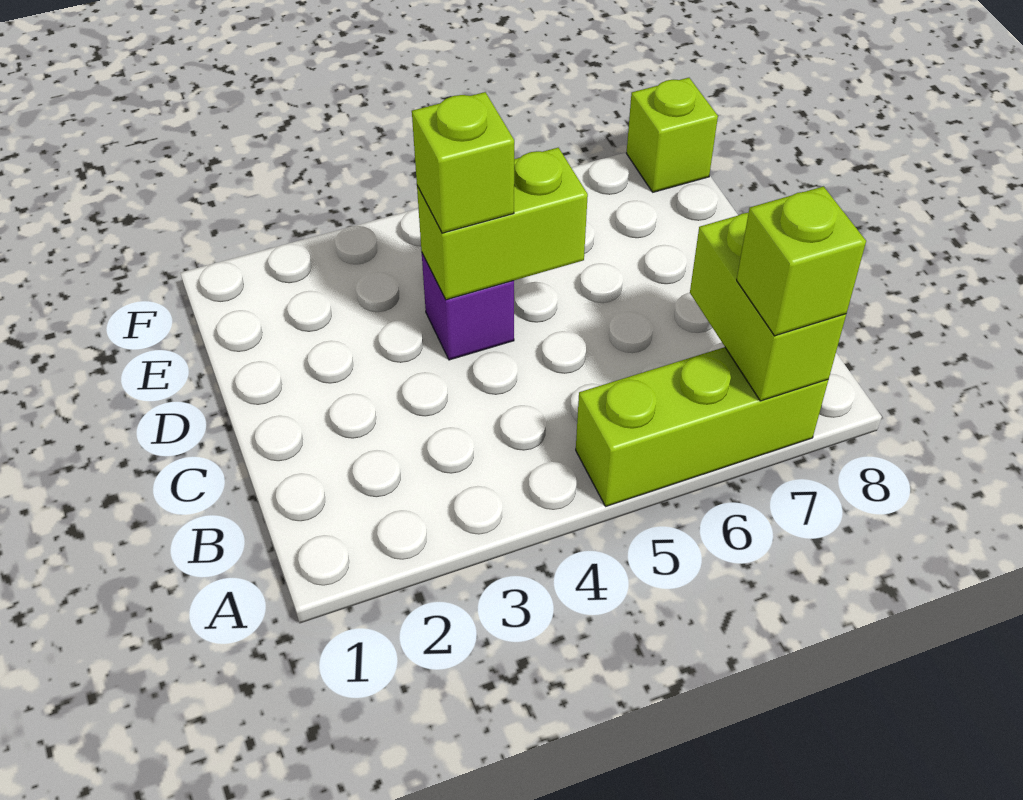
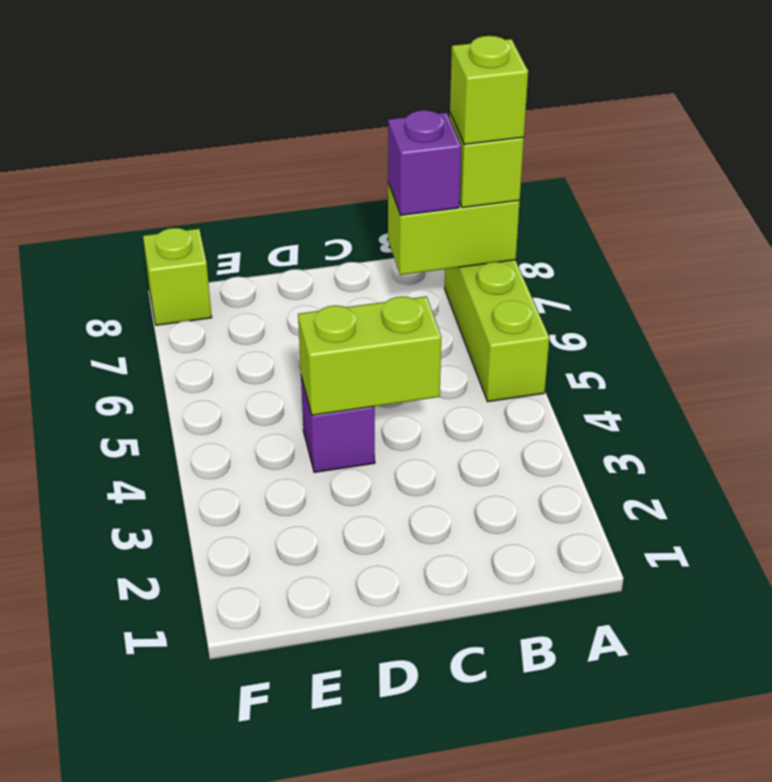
none -> purple brick B7 level 3
lime brick D4:D5 level 2 -> lime brick C4:D4 level 2
lime brick D4 level 3 -> lime brick A7 level 4

